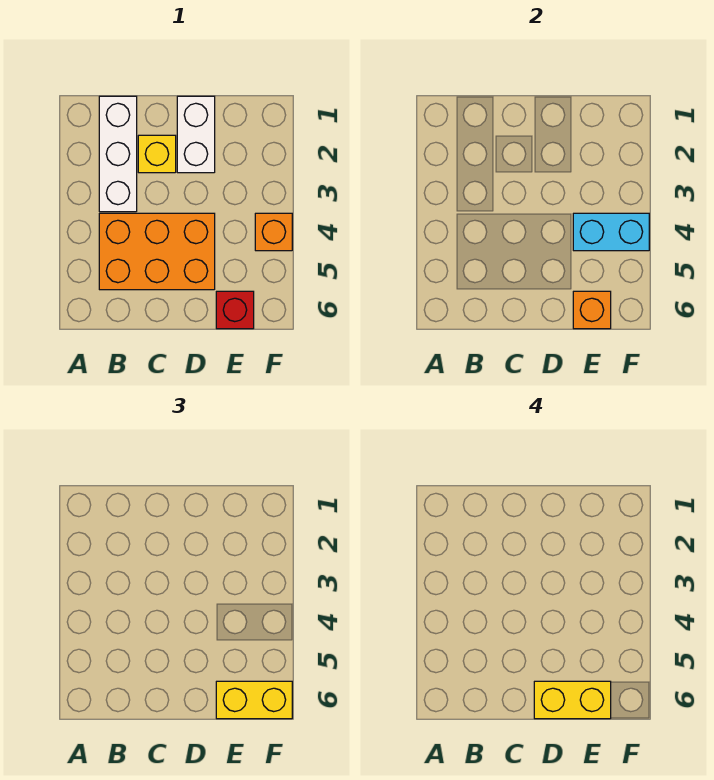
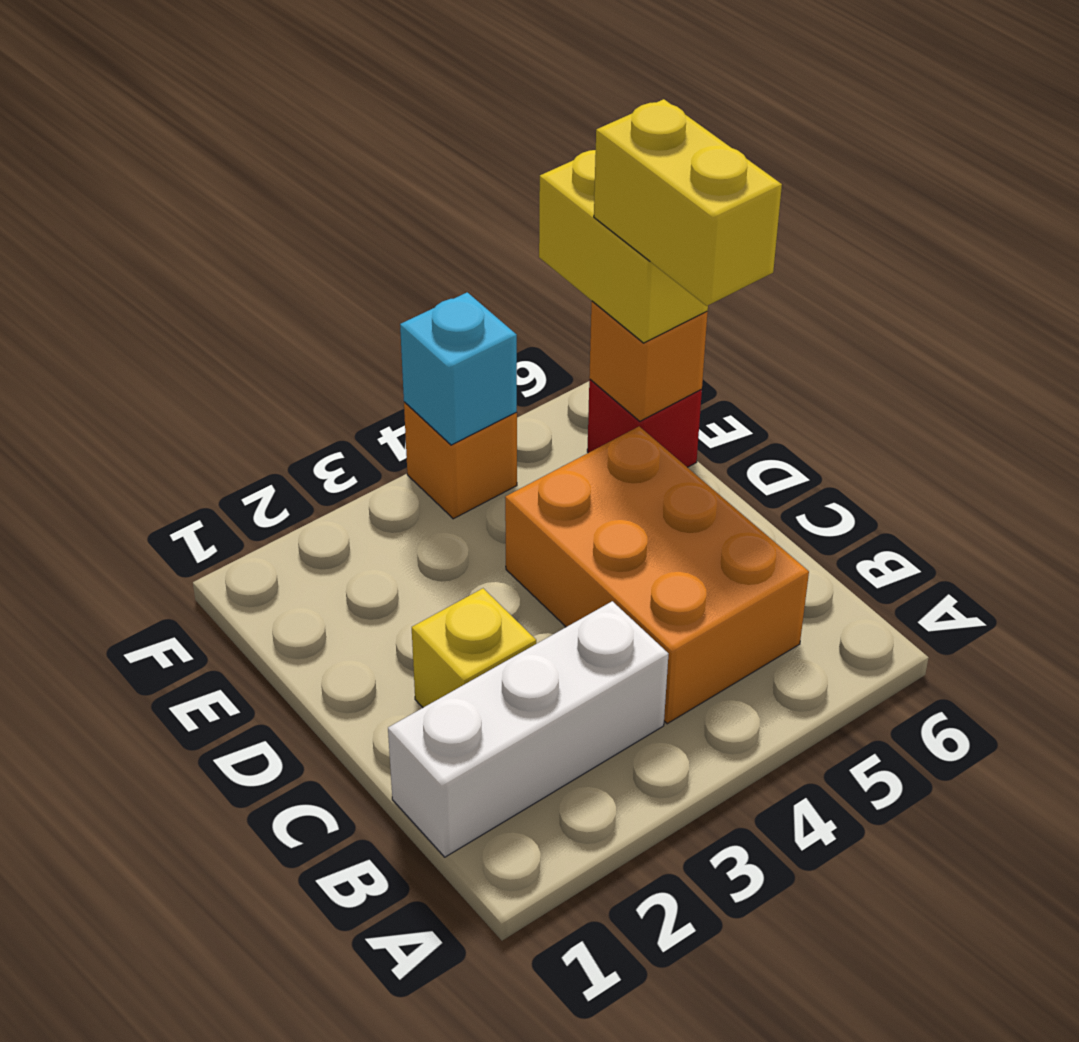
white brick D1:D2 level 1 -> none
cyan brick E4:F4 level 2 -> cyan brick F4 level 2

